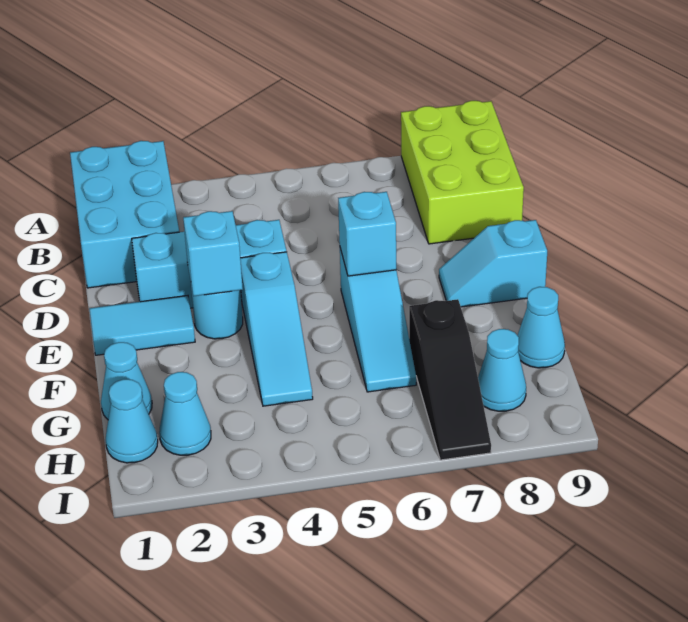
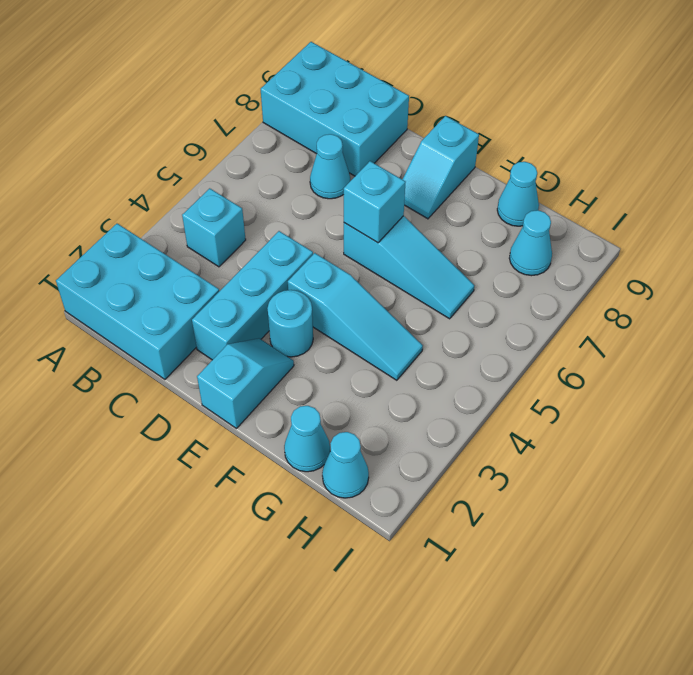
lime brick A8:C9 level 1 -> cyan brick A8:C9 level 1
cyan tile E1:E2 level 1 -> cyan slope E1:E2 level 1 top 1
cyan brick E3 level 2 -> cyan brick B4 level 1
black slope G7:I7 level 1 top G -> none
cyan cone H2 level 1 -> cyan cone C7 level 1

